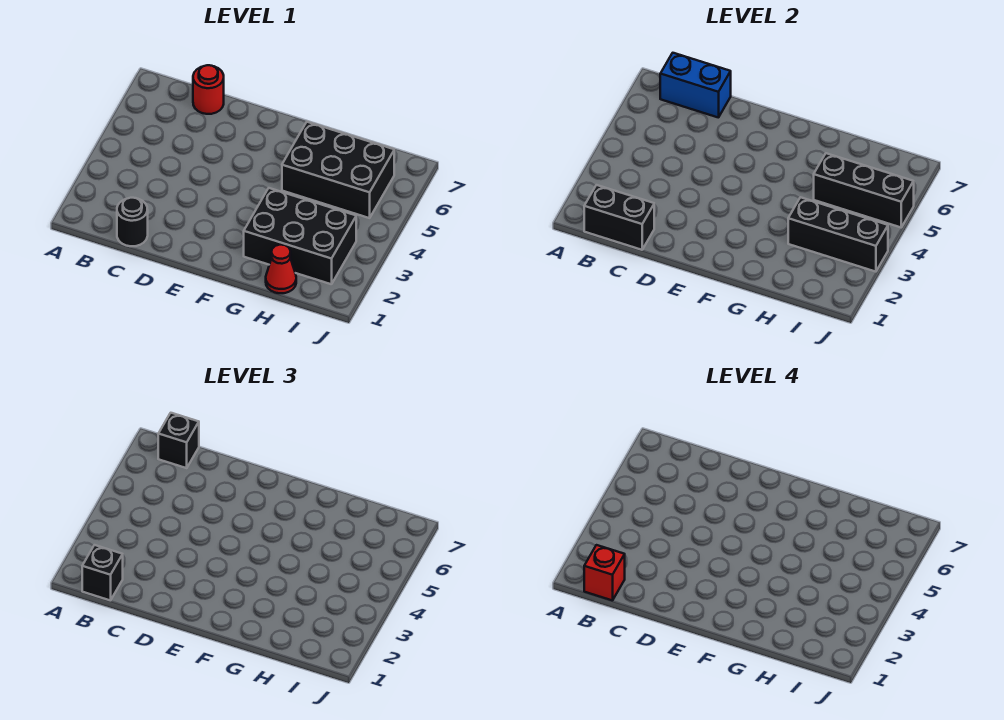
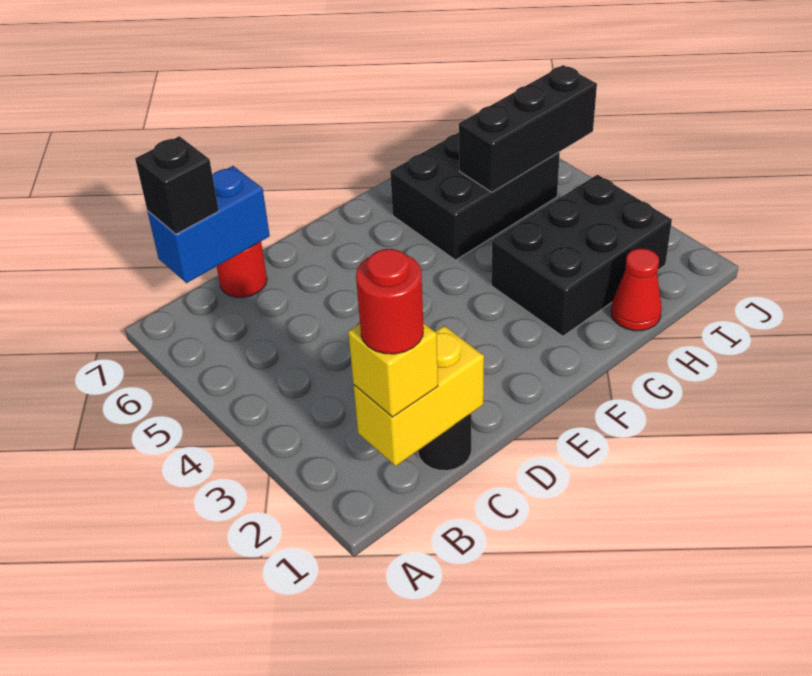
black brick B1:C1 level 2 -> yellow brick B1:C1 level 2
black brick B1 level 3 -> yellow brick B1 level 3
red brick B1 level 4 -> red round brick B1 level 4
black brick H3:J3 level 2 -> none

